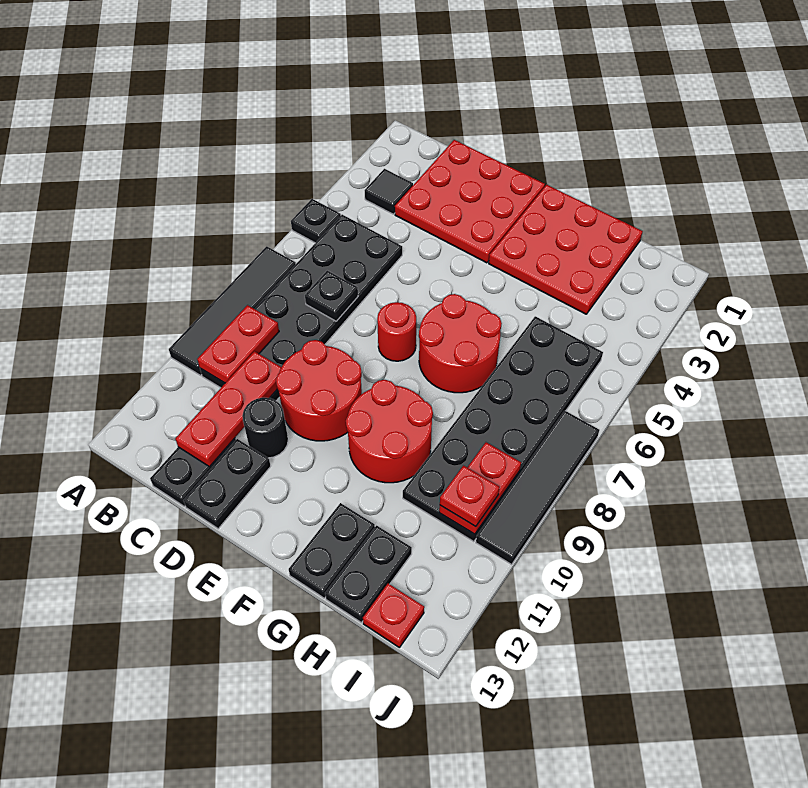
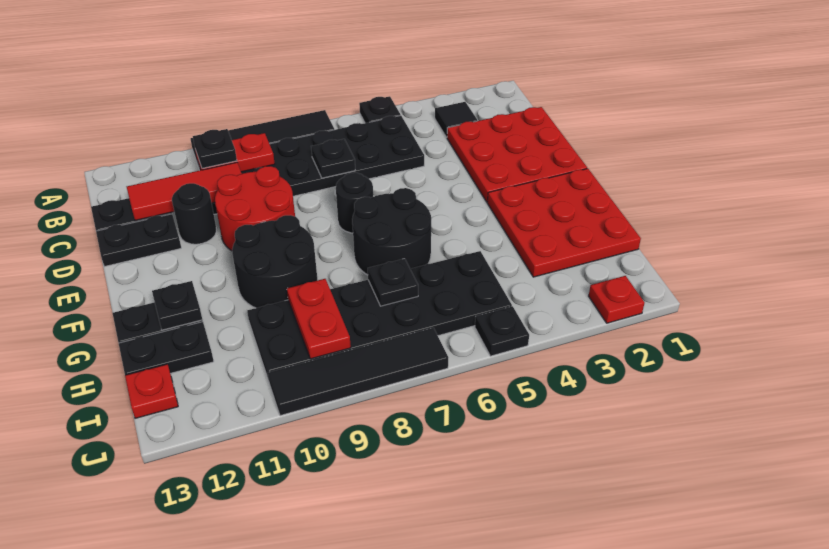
none -> black plate B10 level 3
red plate C10:C12 level 2 -> red tile C10:C12 level 2
red round brick E7 level 1 -> black round brick E7 level 1
red round brick F6:G7 level 1 -> black round brick F6:G7 level 1
red round brick F9:G10 level 1 -> black round brick F9:G10 level 1
none -> black plate G12 level 2
none -> black plate H7 level 2
red plate I9:I10 level 2 -> red plate H9:I9 level 2
red plate I10 level 3 -> red plate J2 level 1
none -> black plate J5 level 1

